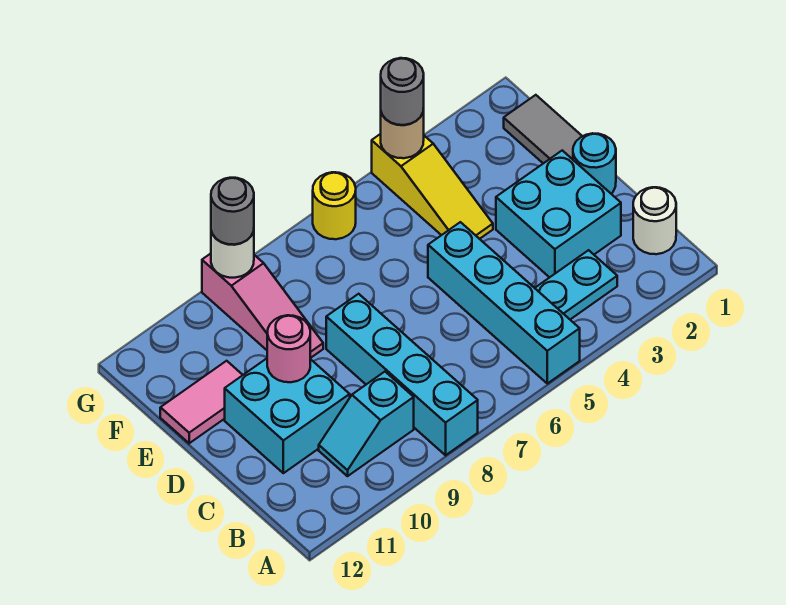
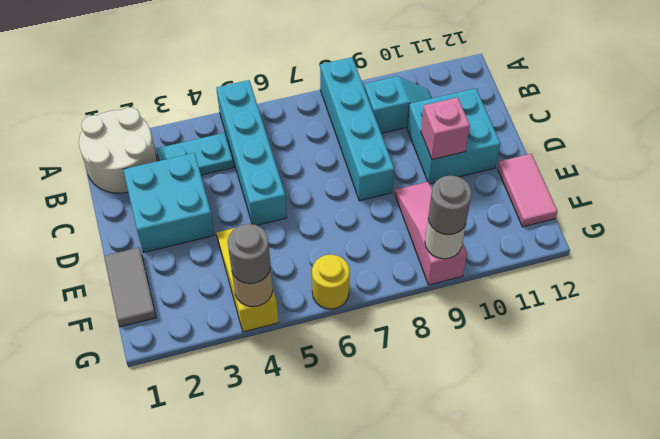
white round brick B1 level 1 -> white round brick A1:B2 level 1
cyan round brick D1 level 1 -> none
pink round brick D10 level 2 -> pink brick D10 level 2
pink tile E11:E12 level 1 -> pink tile E12:F12 level 1

